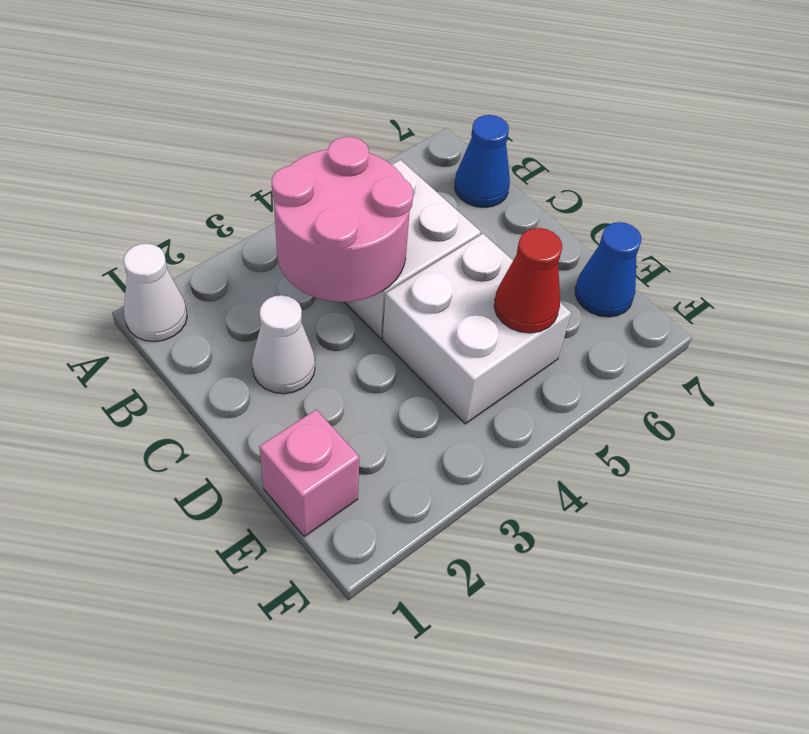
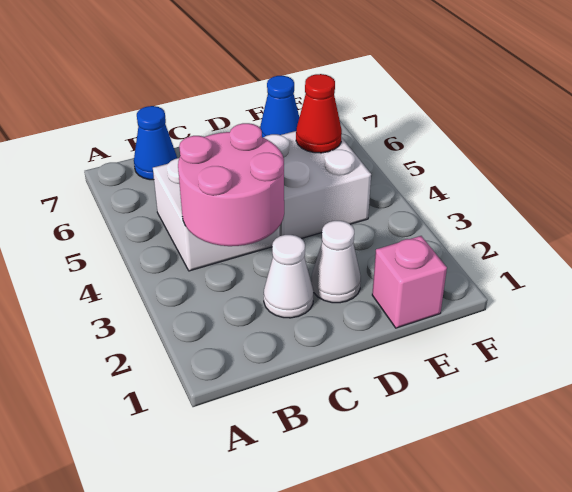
white cone A1 level 1 -> white cone D2 level 1

